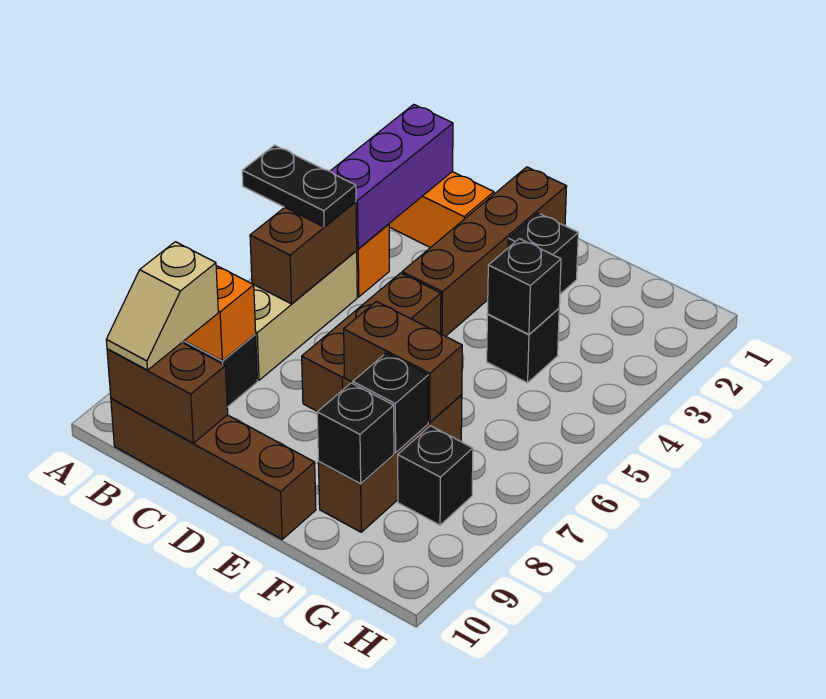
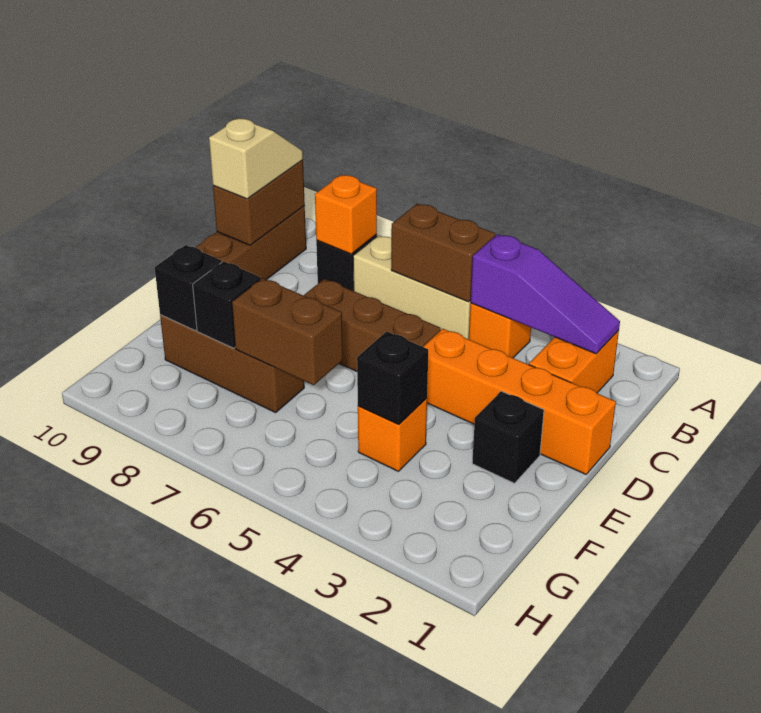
black plate A5:B5 level 3 -> none
purple brick B2:B4 level 2 -> purple slope B2:B4 level 2 top 4
tan slope B9:B10 level 3 top 9 -> tan slope B10:C10 level 3 top C
brown brick D1:D4 level 1 -> orange brick D1:D4 level 1
brown brick E7:F7 level 2 -> brown brick F6:F7 level 2
black brick F4 level 1 -> orange brick F4 level 1
black brick G8 level 1 -> none

